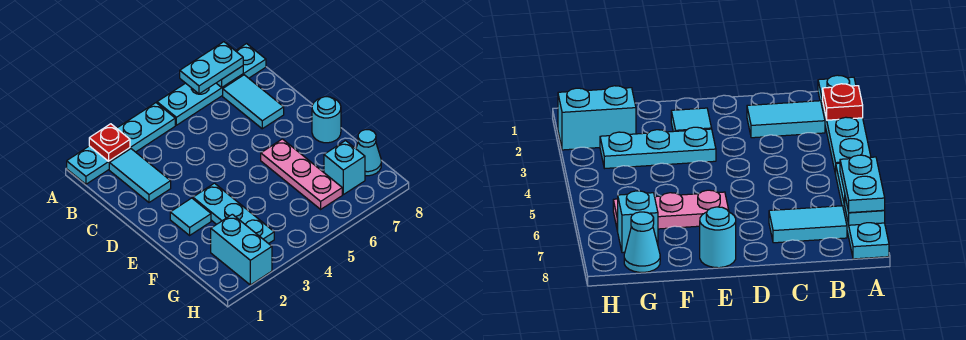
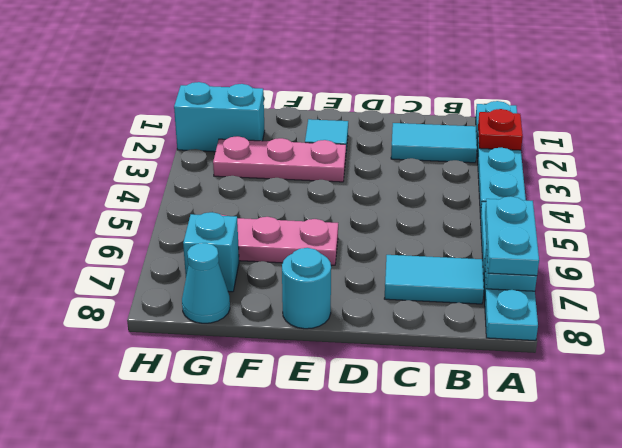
cyan plate E3:G3 level 1 -> pink plate E3:G3 level 1

